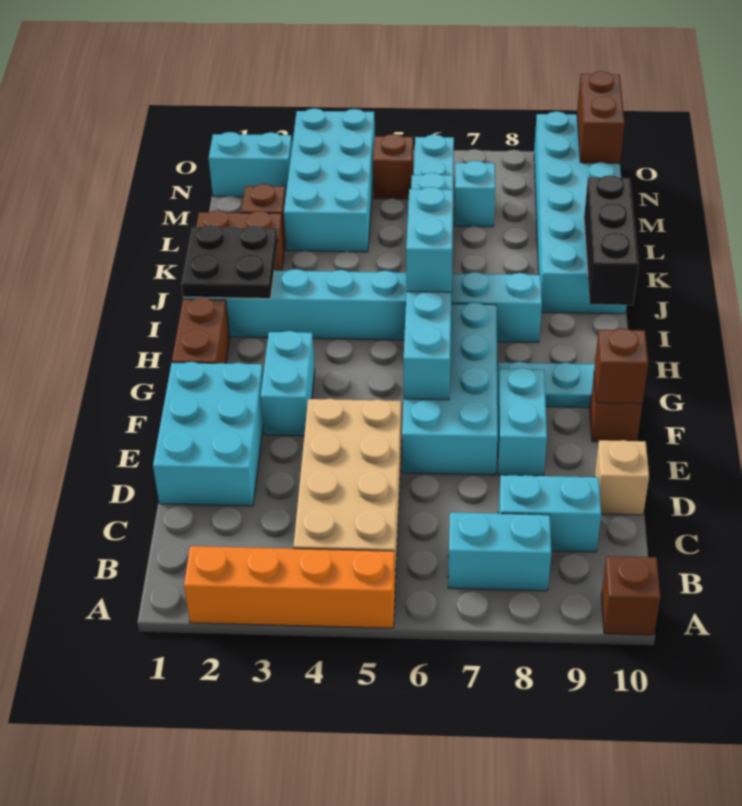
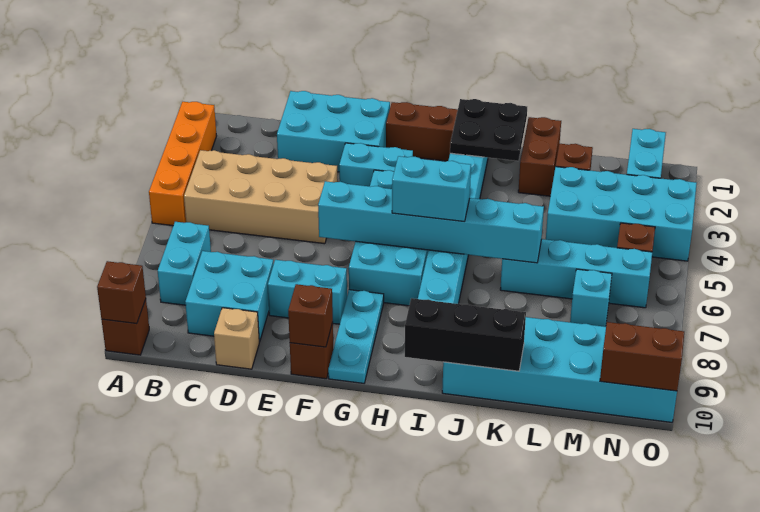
none -> brown brick A10 level 2
cyan brick C8:C9 level 1 -> cyan brick C8:D9 level 1
cyan brick E6:H7 level 1 -> cyan brick G4:H7 level 1

